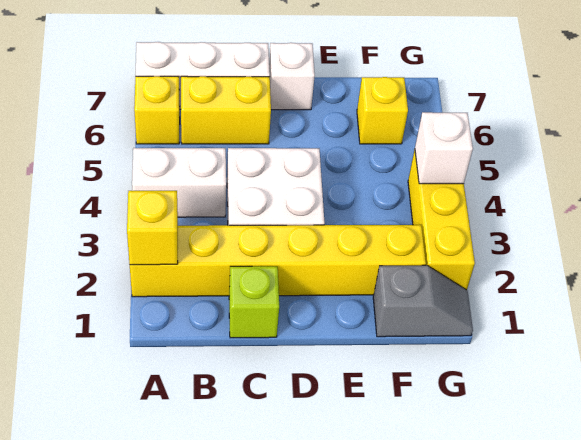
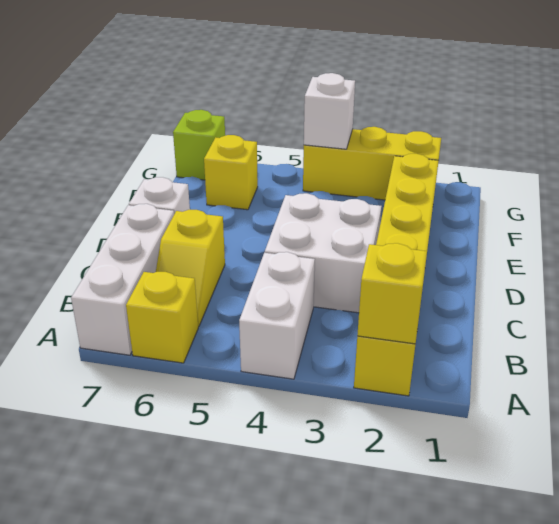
yellow brick B6:C6 level 1 -> yellow slope B6:C6 level 1 top C
lime brick C1 level 1 -> lime brick G7 level 1
grey slope F1:G1 level 1 top F -> none

